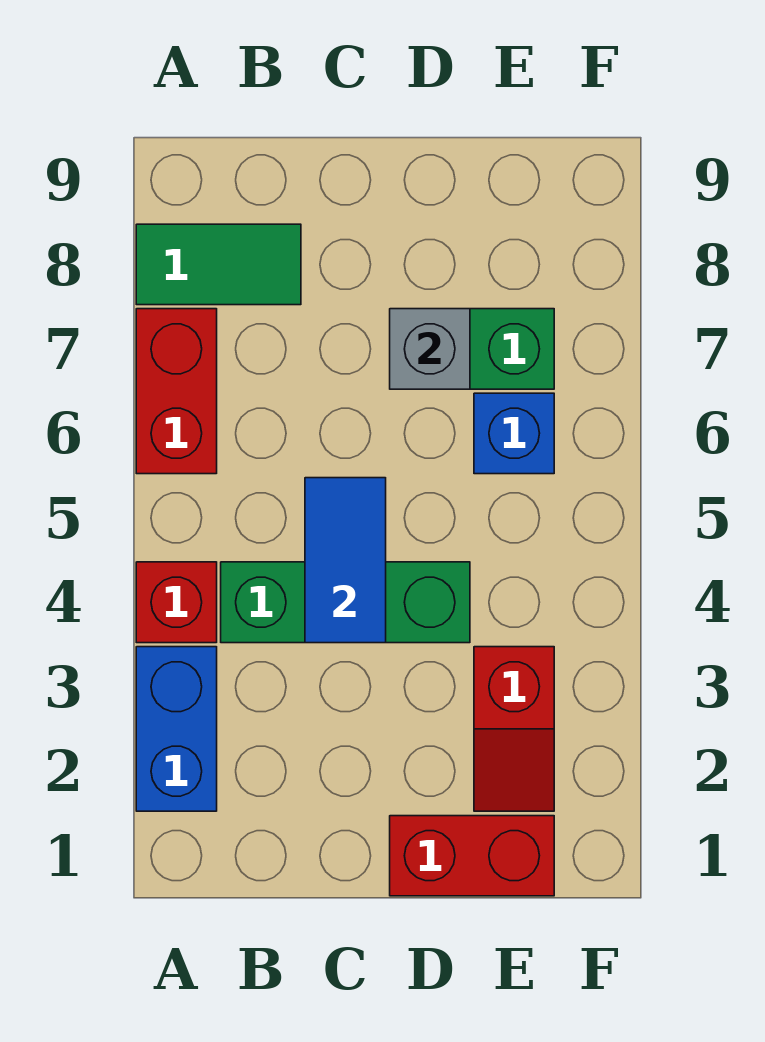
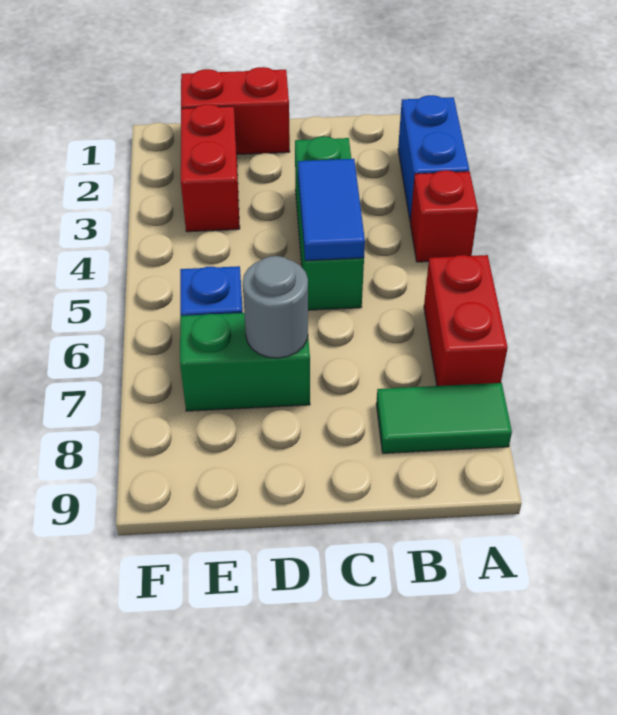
green brick B4:D4 level 1 -> green brick C3:C5 level 1
grey brick D7 level 2 -> grey round brick D7 level 2
red slope E2:E3 level 1 top 3 -> red brick E2:E3 level 1

